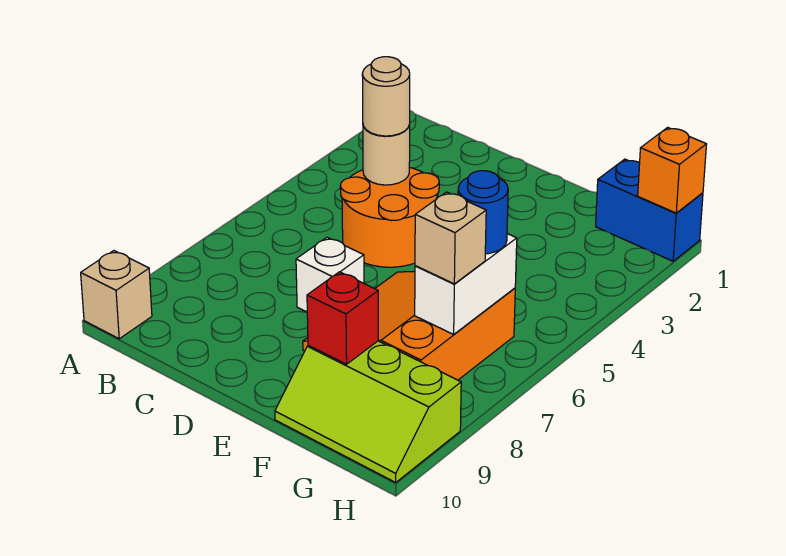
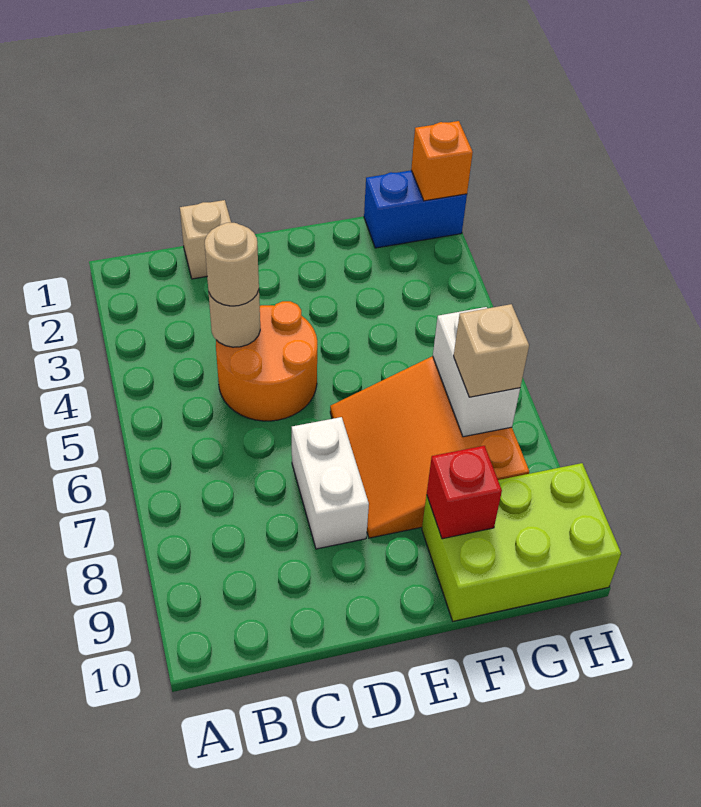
tan brick A10 level 1 -> tan brick C1 level 1
white brick D7 level 1 -> white brick D7:D8 level 1
lime slope F9:H10 level 1 top 9 -> lime brick F9:H10 level 1
blue round brick G6 level 3 -> none

